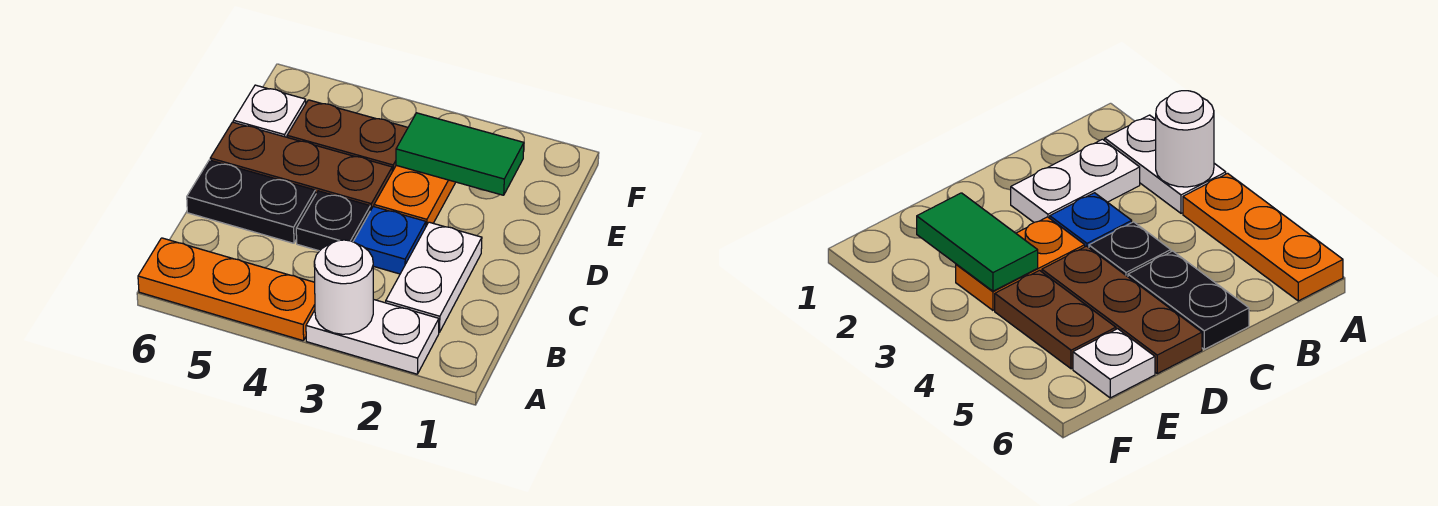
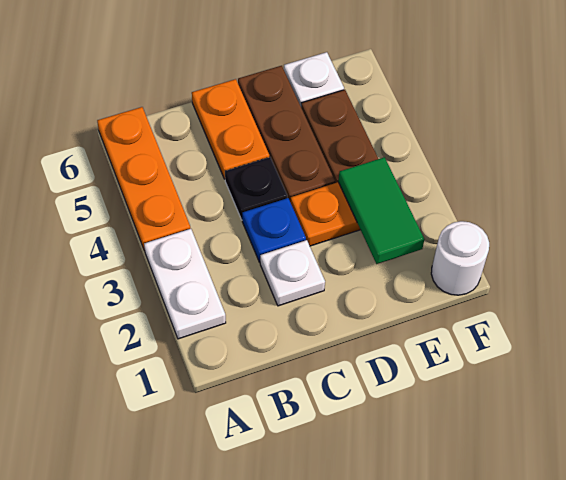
white round brick A3 level 2 -> white round brick F1 level 1
white plate B2:C2 level 1 -> white plate C2 level 1
black plate C5:C6 level 1 -> orange plate C5:C6 level 1

